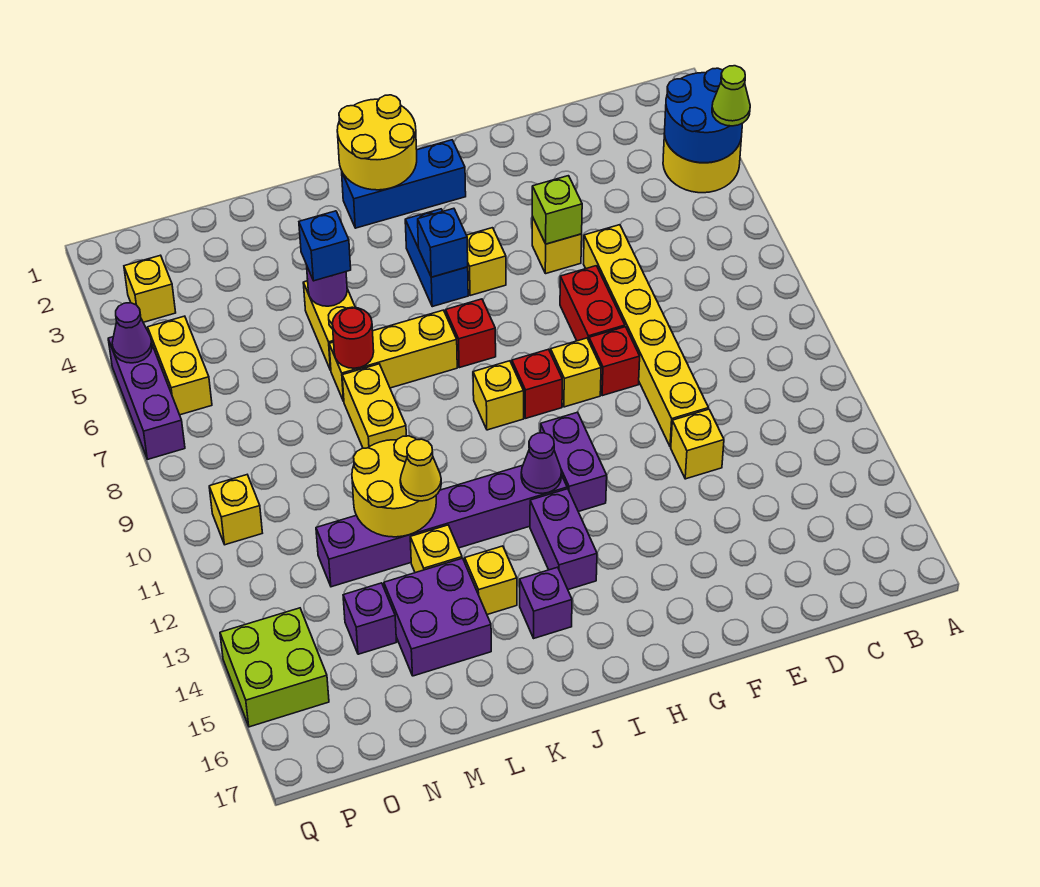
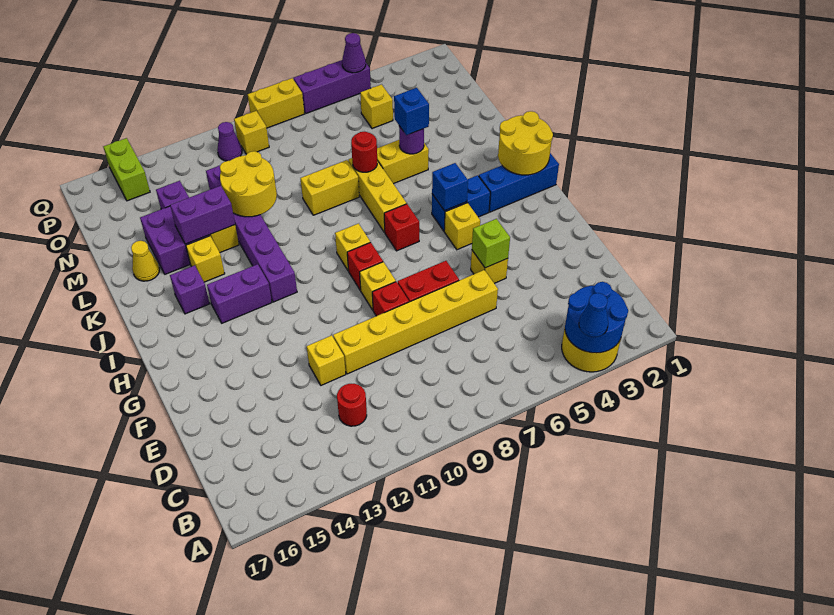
lime cone A4 level 3 -> blue cone A4 level 3
none -> red round brick C12 level 1
blue brick H2:J2 level 1 -> blue brick I1:I3 level 1
purple brick H11:H12 level 1 -> purple brick L13:L14 level 2
purple cone I12 level 2 -> purple cone P11 level 1
yellow cone L12 level 3 -> yellow cone L16 level 1
yellow brick P3 level 1 -> yellow brick O5 level 1
yellow brick P5:P6 level 1 -> yellow brick Q8:Q9 level 1
lime brick P14:Q15 level 1 -> lime brick P15:Q15 level 1

